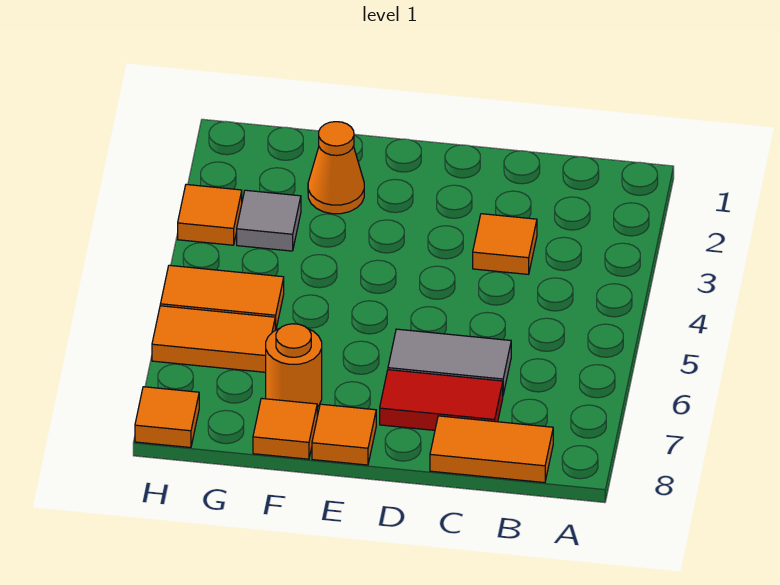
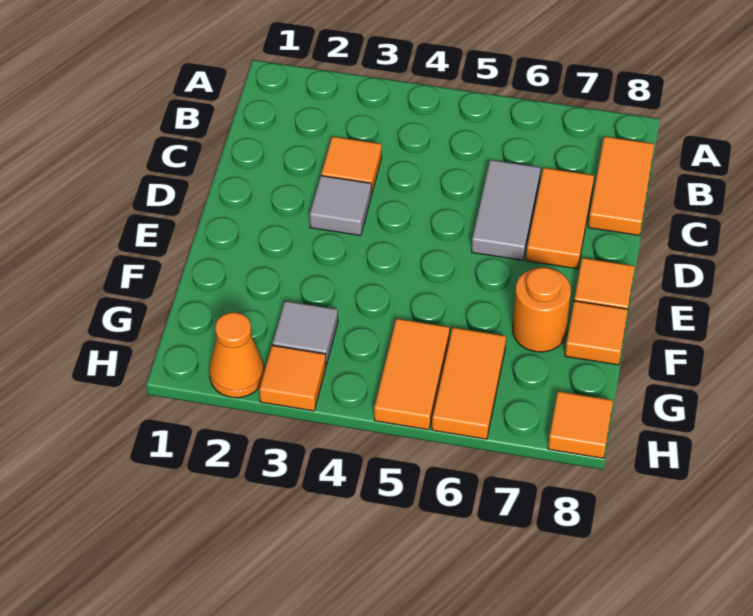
red tile C7:D7 level 1 -> orange tile C7:D7 level 1
none -> grey tile D3 level 1
orange cone F2 level 1 -> orange cone H2 level 1

